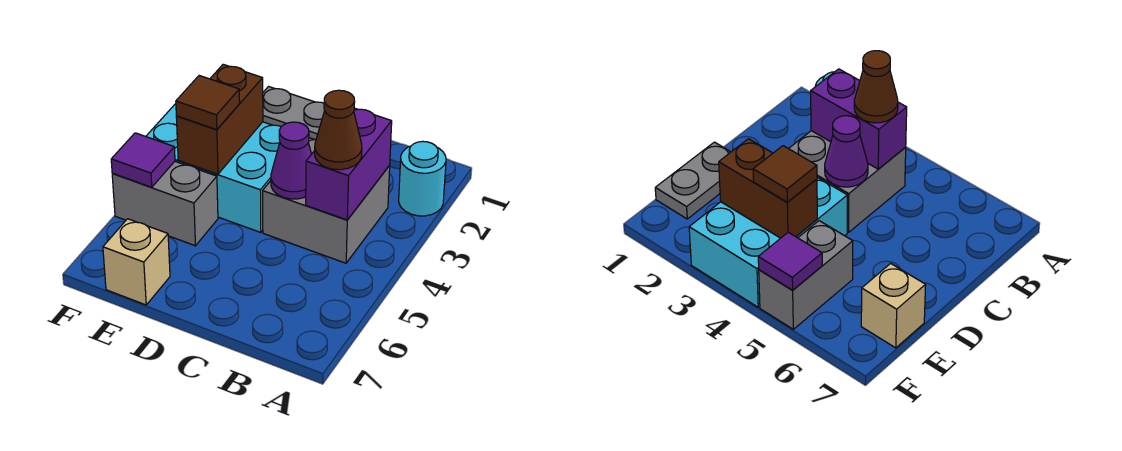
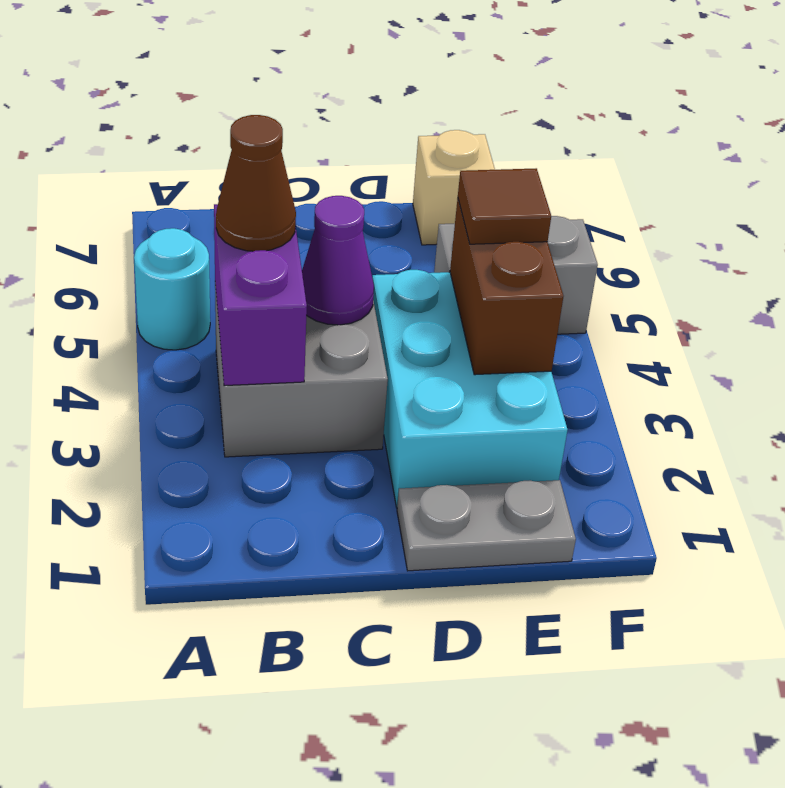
cyan round brick A2 level 1 -> cyan round brick A5 level 1
cyan brick D3:F4 level 1 -> cyan brick D2:E4 level 1
purple tile F5 level 2 -> none

